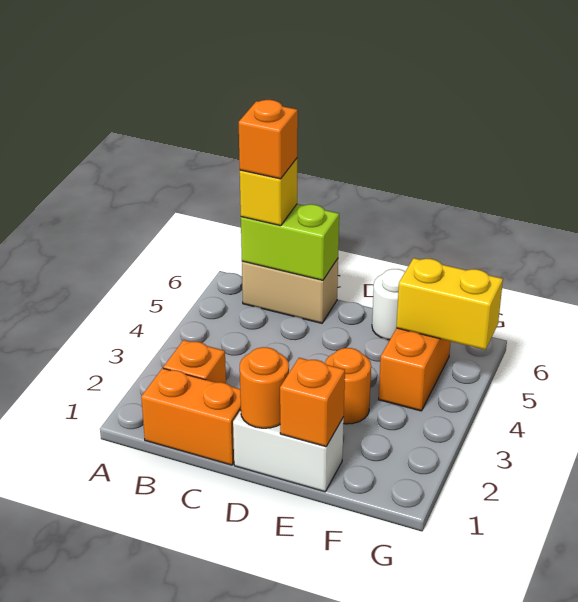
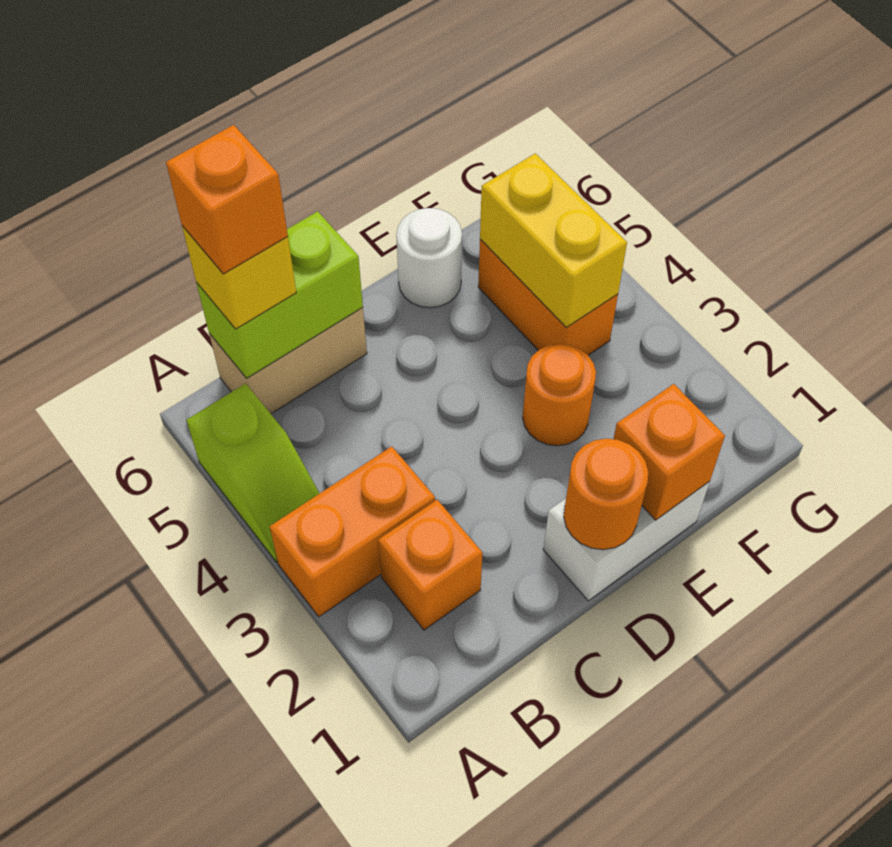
none -> lime slope A4:A5 level 1 top 5
orange brick B1:C1 level 1 -> orange brick A3:B3 level 1
yellow brick F5:G5 level 2 -> yellow brick F4:F5 level 2

